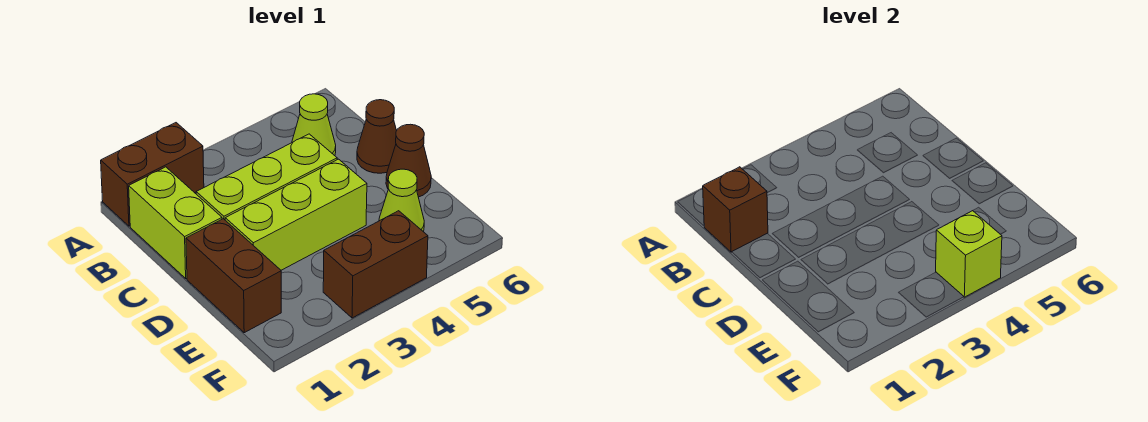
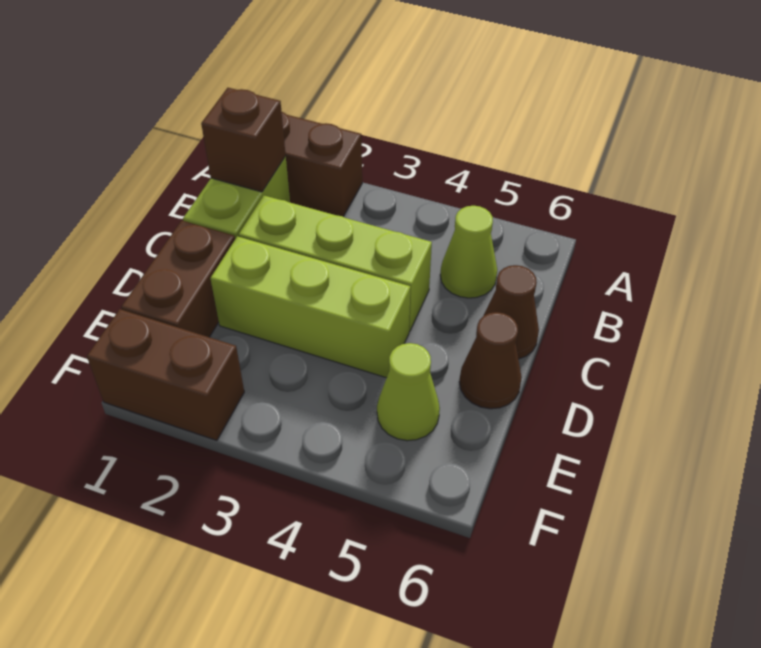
brown brick F3:F4 level 1 -> brown brick F1:F2 level 1
lime brick F4 level 2 -> none

